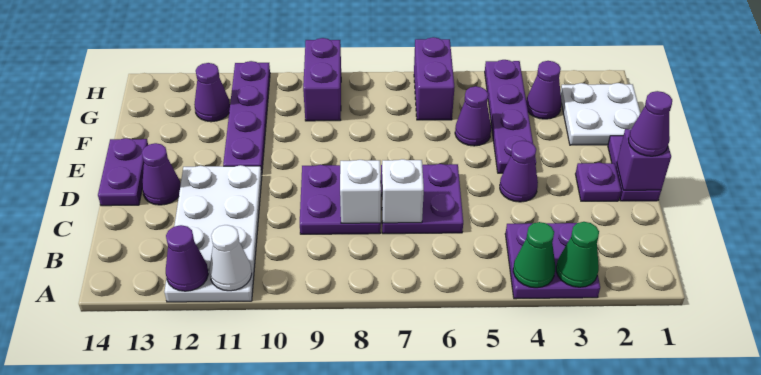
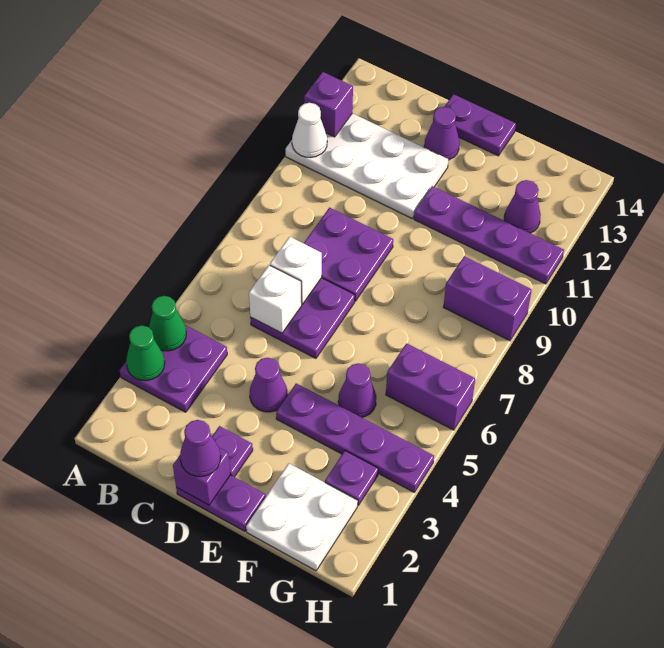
purple cone A12 level 2 -> purple brick A12 level 2
white brick C8 level 2 -> white brick C6 level 2
purple cone G3 level 1 -> purple plate G3 level 1

